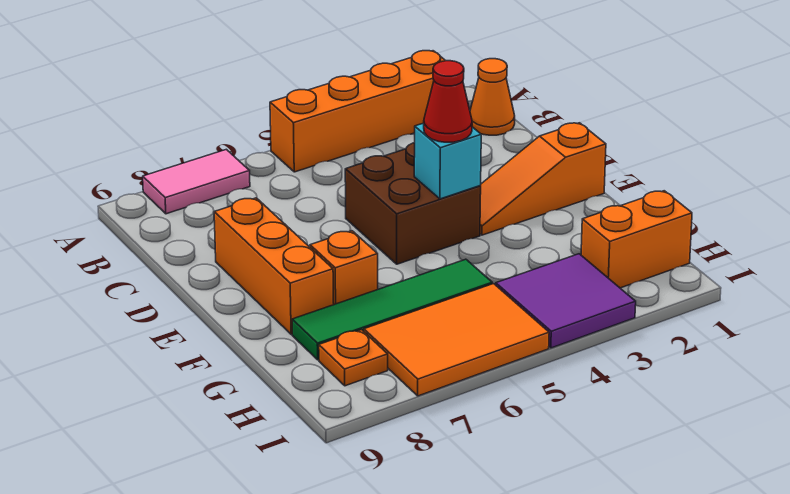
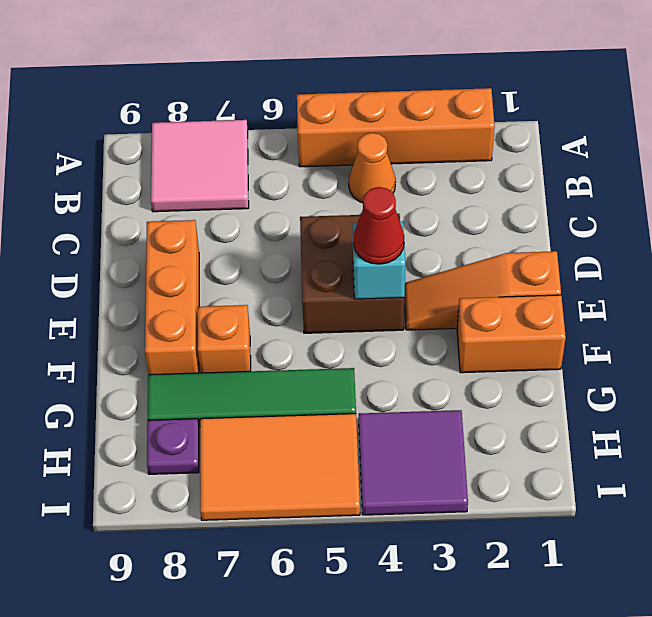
pink tile A7:A8 level 1 -> pink tile A7:B8 level 1
orange cone B1 level 1 -> orange cone B4 level 1
orange brick H1:H2 level 1 -> orange brick F1:F2 level 1
orange plate H8 level 1 -> purple plate H8 level 1

